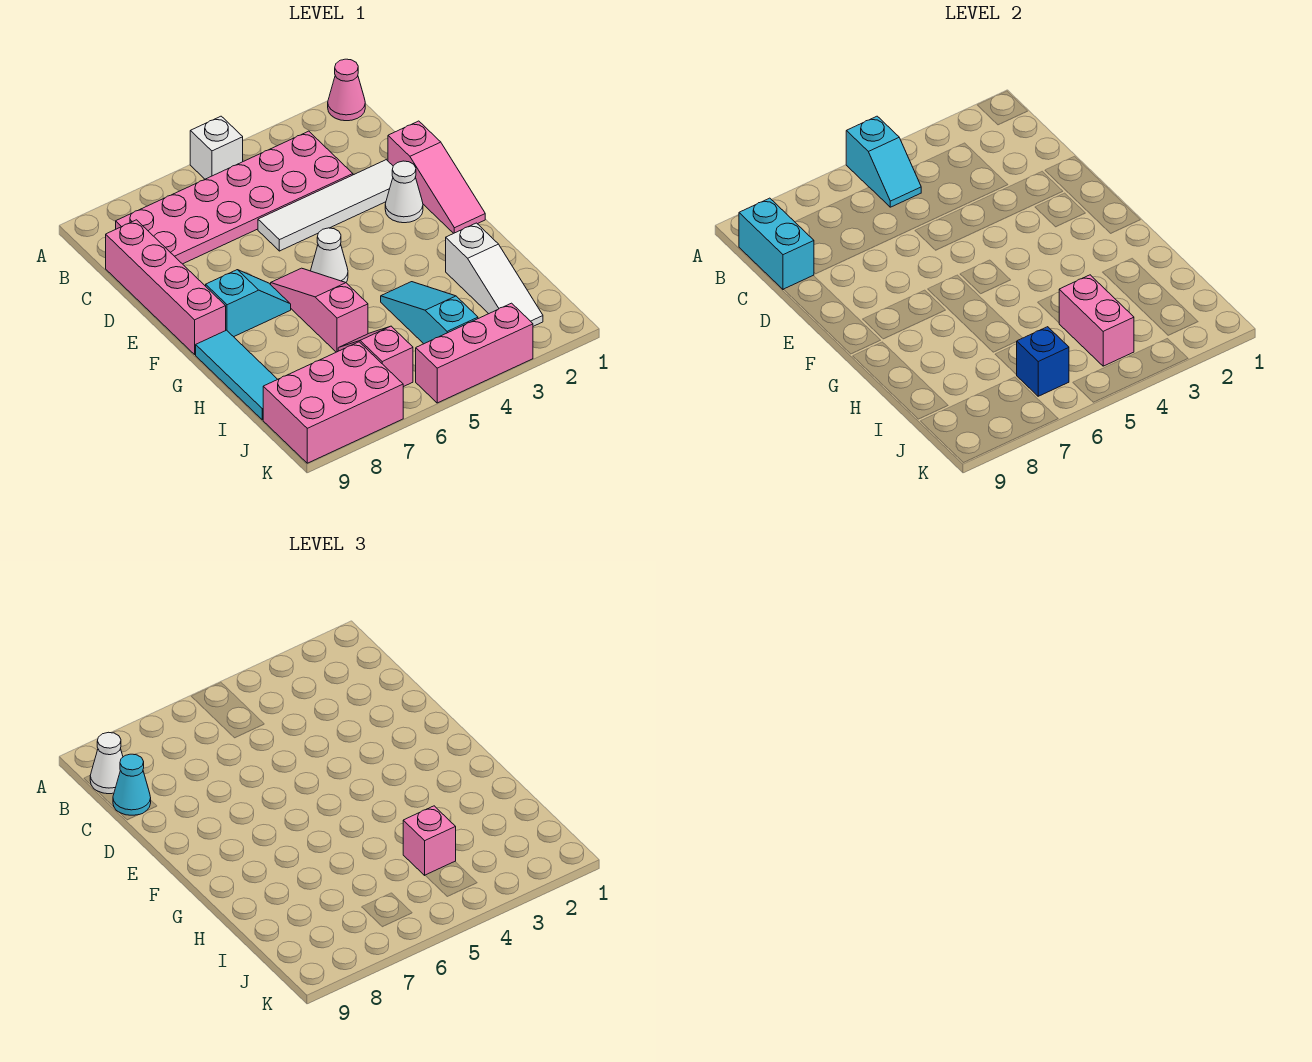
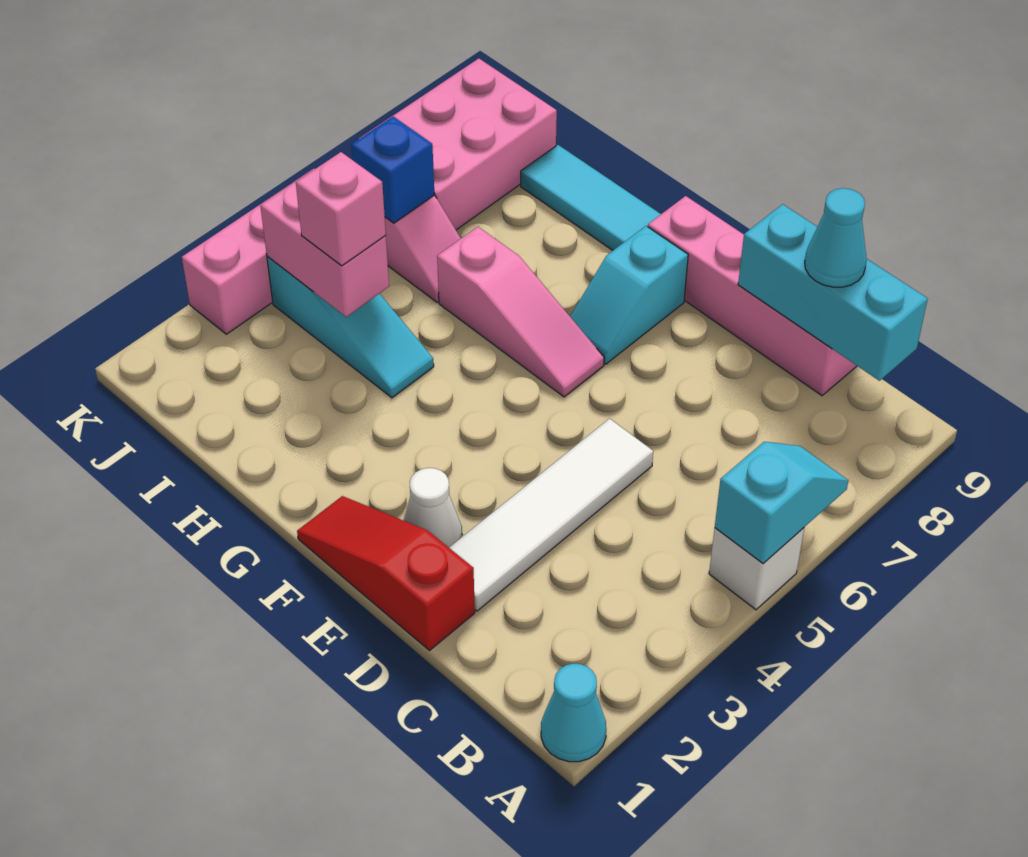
pink cone A1 level 1 -> cyan cone A1 level 1
cyan slope A5:B5 level 2 top A -> cyan slope A5:A6 level 2 top 5
pink plate B3:C8 level 1 -> none
cyan brick B9:C9 level 2 -> cyan brick B9:D9 level 2
white cone B9 level 3 -> none
pink slope D1:F1 level 1 top D -> red slope D1:F1 level 1 top D
white cone F5 level 1 -> none
white slope H2:J2 level 1 top H -> none

